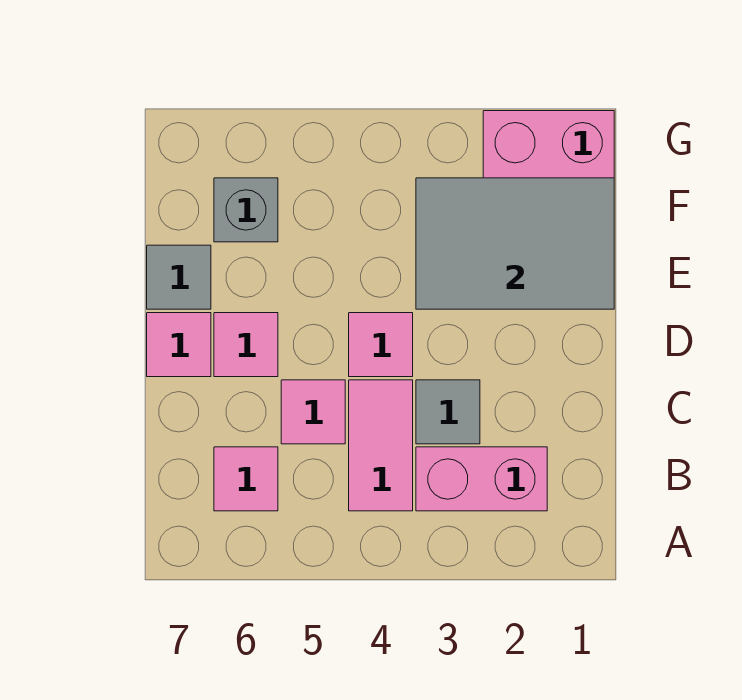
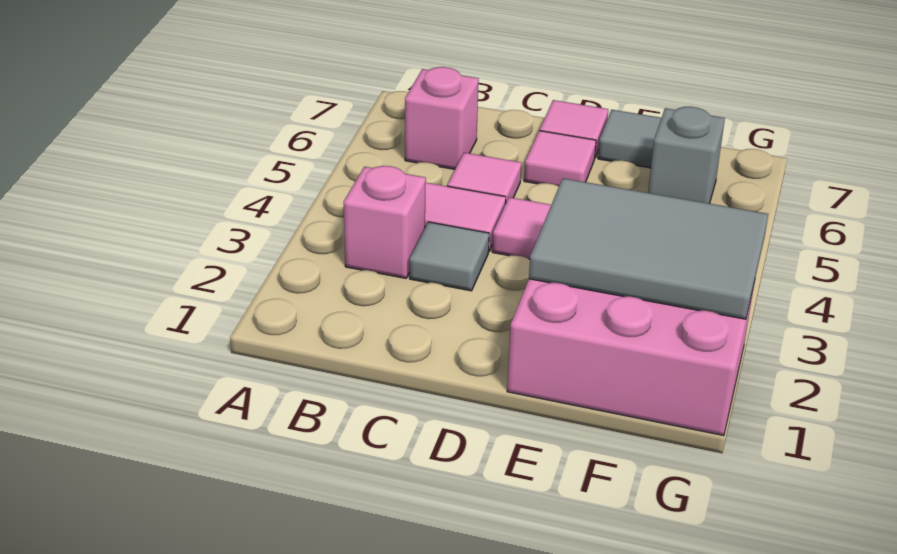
pink brick B2:B3 level 1 -> pink brick B3 level 1
pink tile B6 level 1 -> pink brick B6 level 1
grey tile E1:F3 level 2 -> grey tile E2:G3 level 2

